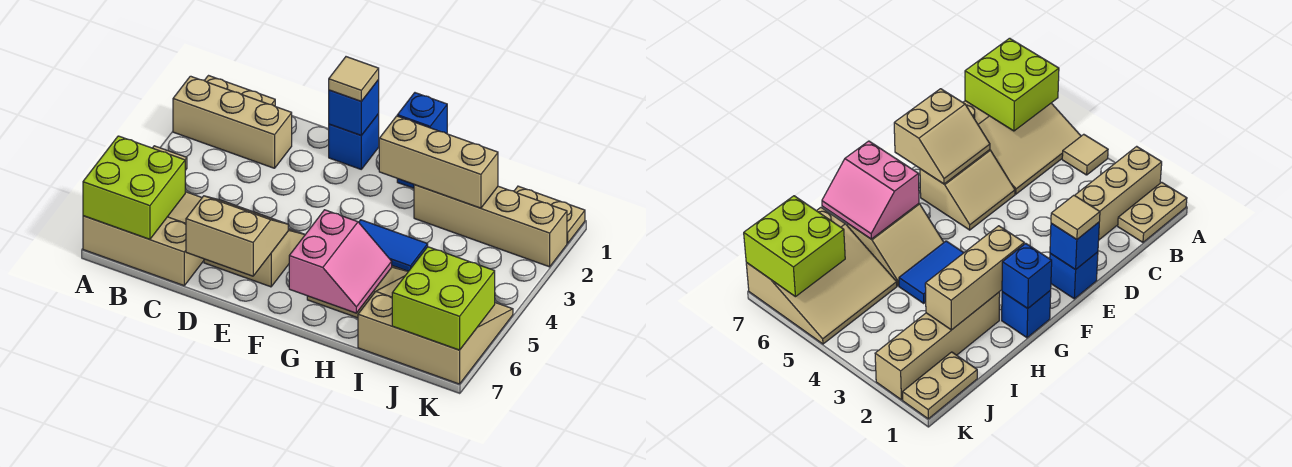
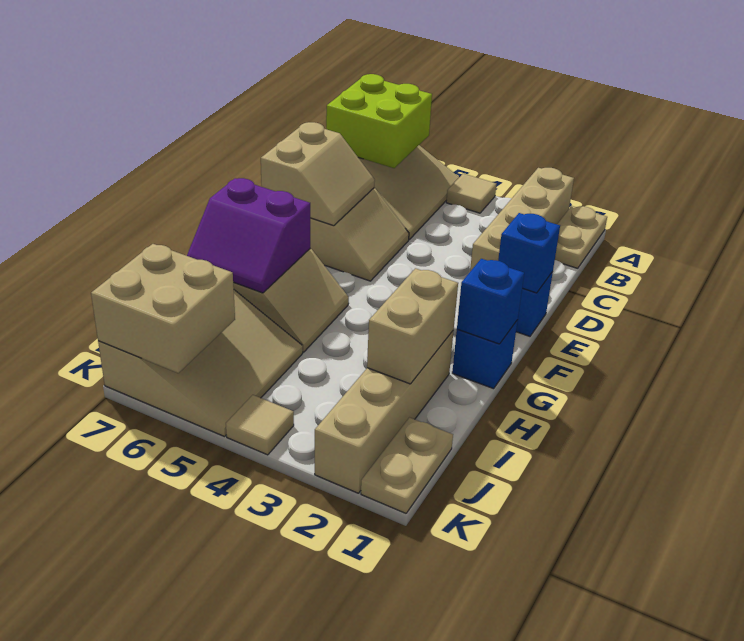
tan brick A2:C2 level 1 -> tan brick A2:D2 level 1
tan tile E1 level 3 -> tan tile K4 level 1
tan brick G2:I2 level 2 -> tan brick H2:I2 level 2
blue tile G4:H4 level 1 -> none
pink slope G6:H7 level 2 top G -> purple slope G6:H7 level 2 top G
lime brick J6:K7 level 2 -> tan brick J6:K7 level 2

